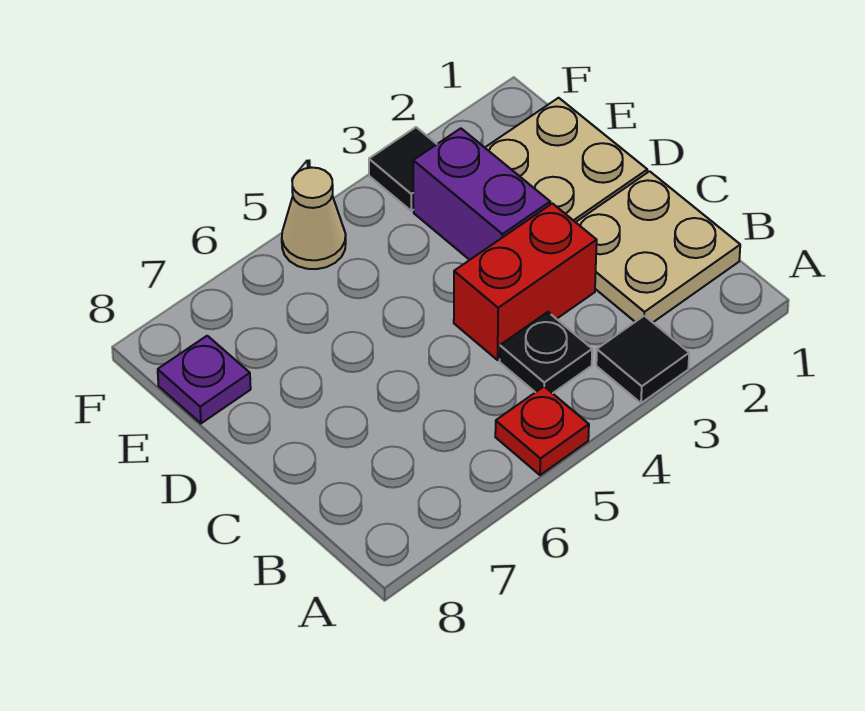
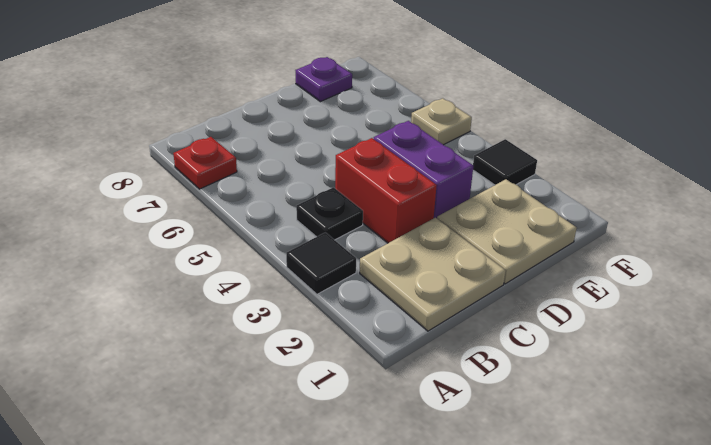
red plate A5 level 1 -> red plate A7 level 1
purple brick D3:E3 level 1 -> purple brick D3:D4 level 1
tan cone F5 level 1 -> tan plate F5 level 1

